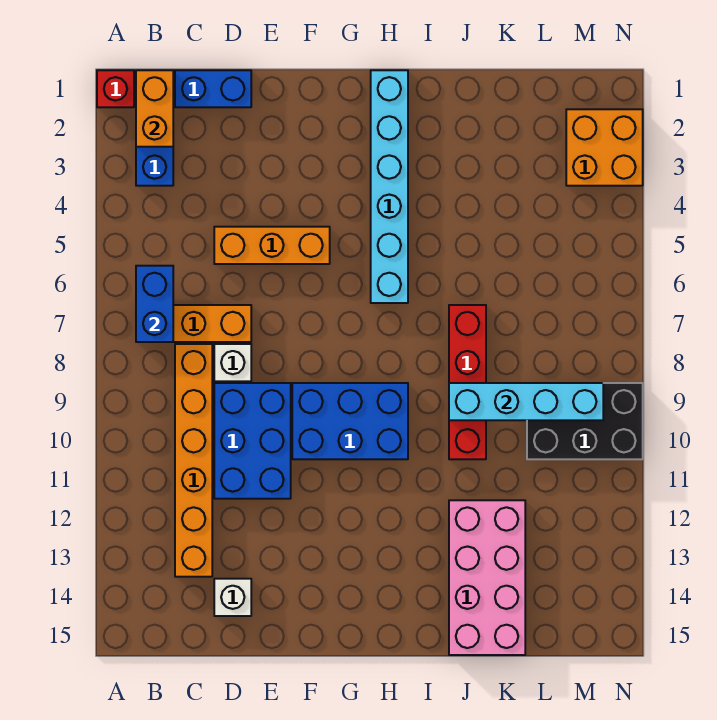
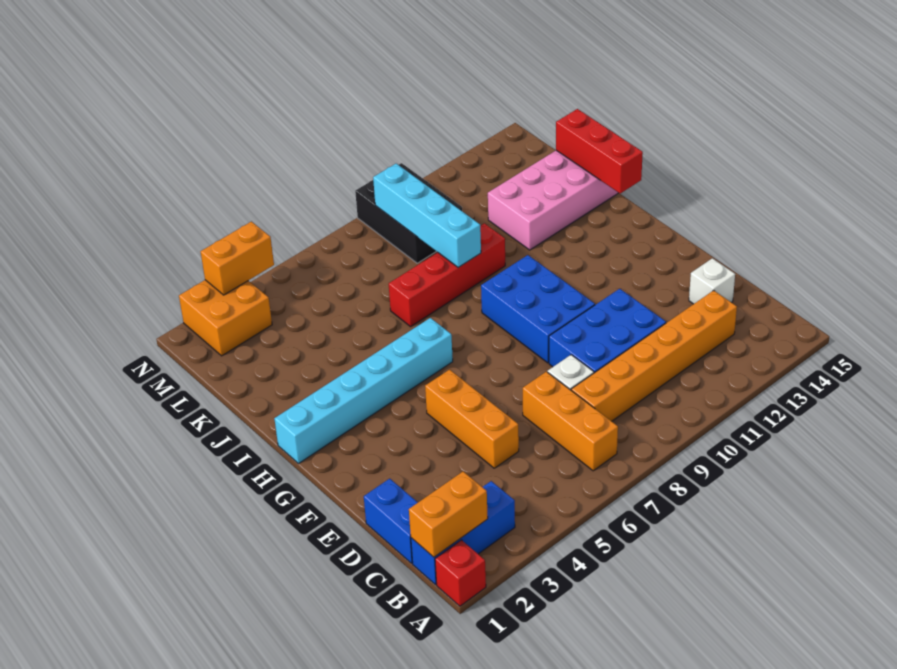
blue brick B6:B7 level 2 -> none
none -> red brick I15:K15 level 2
none -> orange brick N3:N4 level 2

